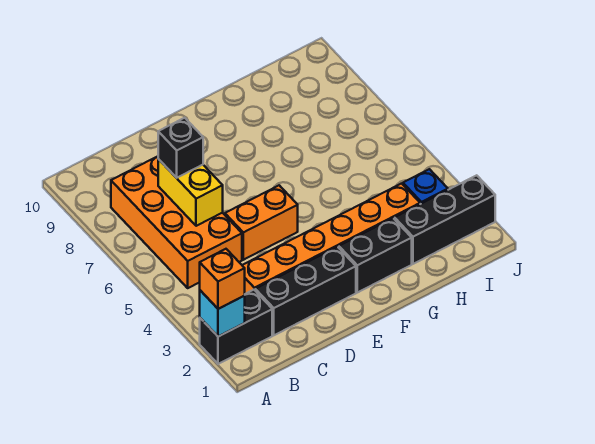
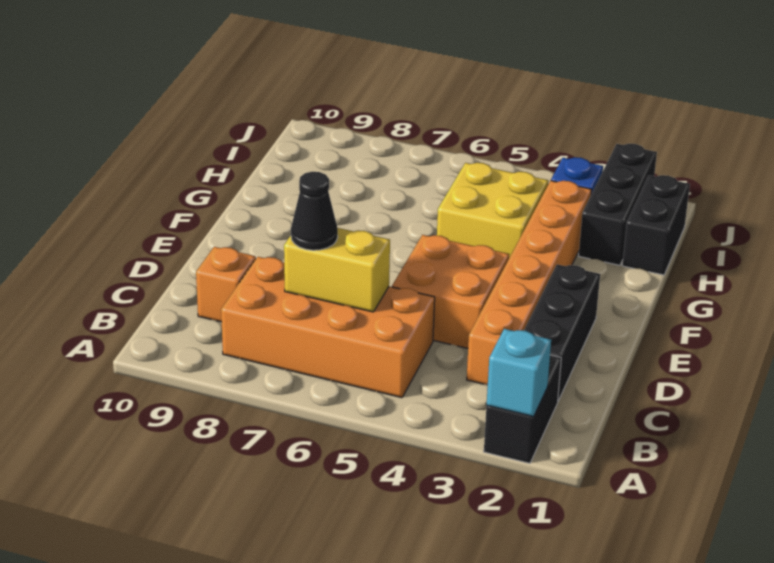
orange brick A2 level 3 -> orange brick C9 level 1
black brick C7 level 3 -> black cone C7 level 3
orange brick D5:E5 level 1 -> orange brick D4:E5 level 1
black brick F2:G2 level 1 -> black brick H1:I1 level 1
none -> yellow brick G4:H5 level 1

